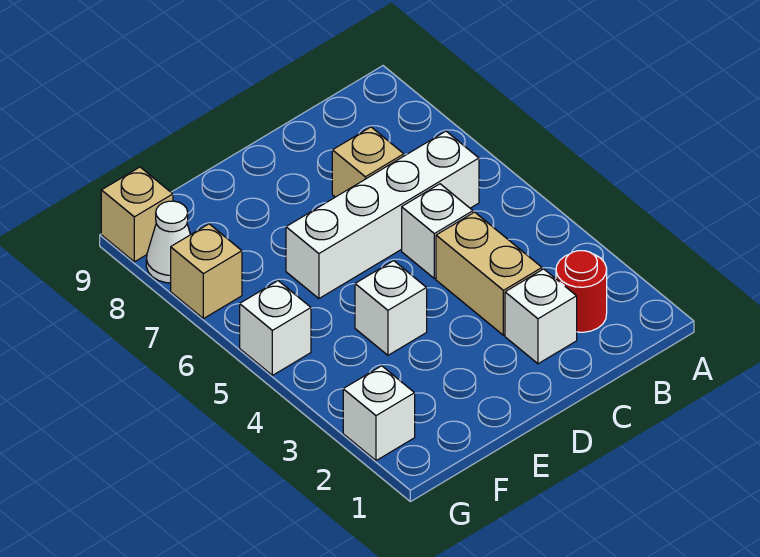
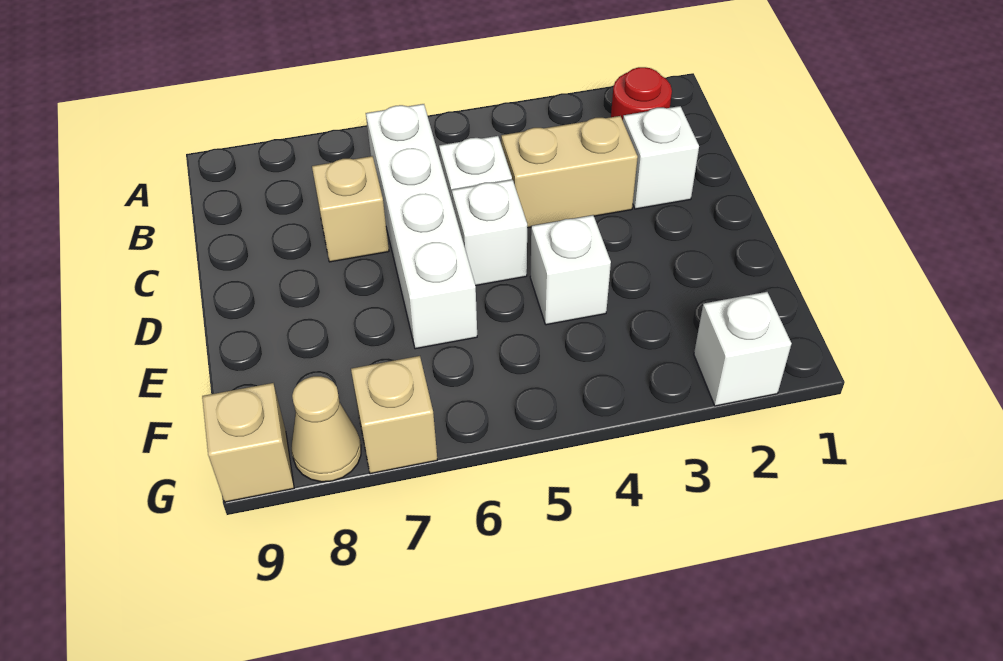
white brick G5 level 1 -> white brick D5 level 1
white cone G8 level 1 -> tan cone G8 level 1

